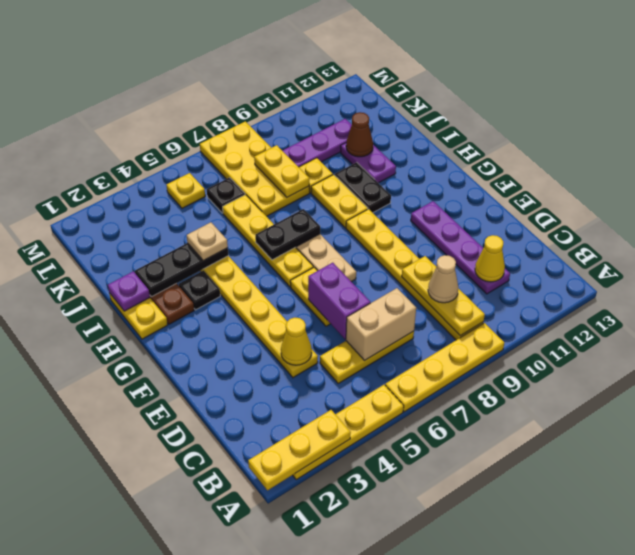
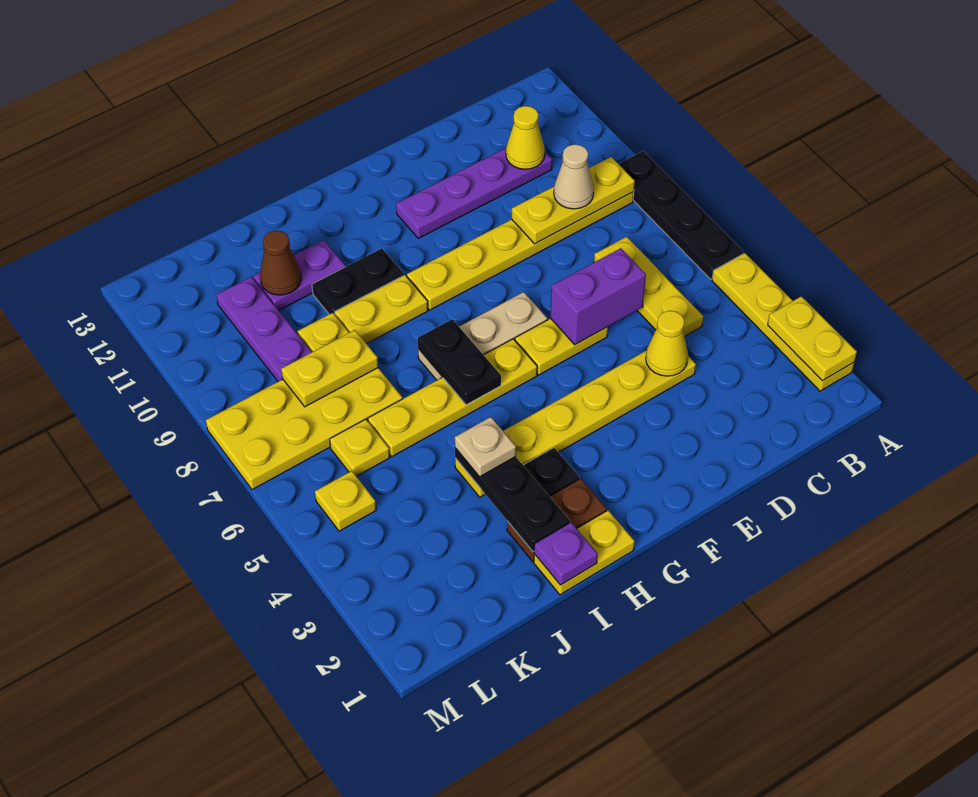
yellow plate A1:A3 level 2 -> yellow plate A2:A3 level 2
yellow plate A6:A9 level 1 -> black plate A6:A9 level 1
tan brick C6:C7 level 2 -> none
black plate K6 level 1 -> yellow plate K6 level 1

